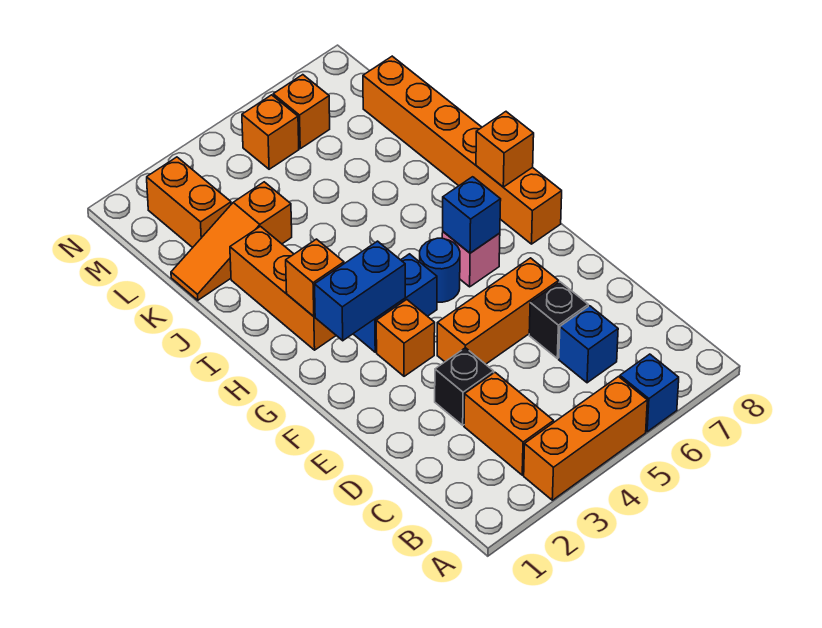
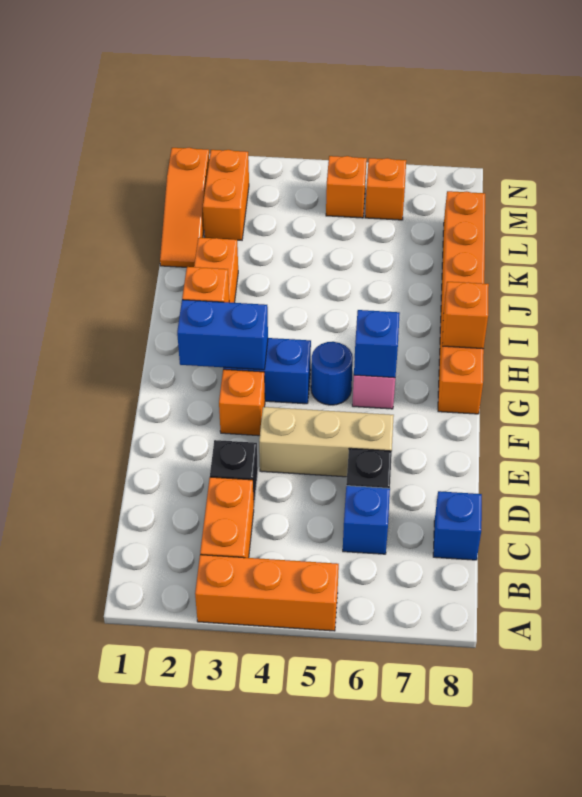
blue brick A6 level 1 -> blue brick C8 level 1
orange brick E4:E6 level 1 -> tan brick E4:E6 level 1
orange slope K1:K3 level 1 top 3 -> orange slope K1:M1 level 1 top M

